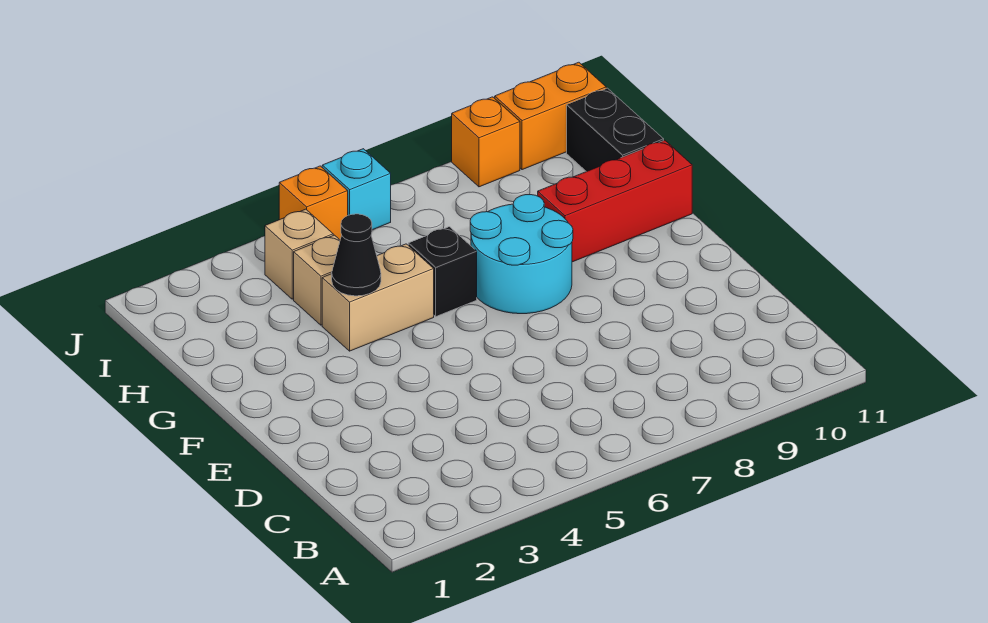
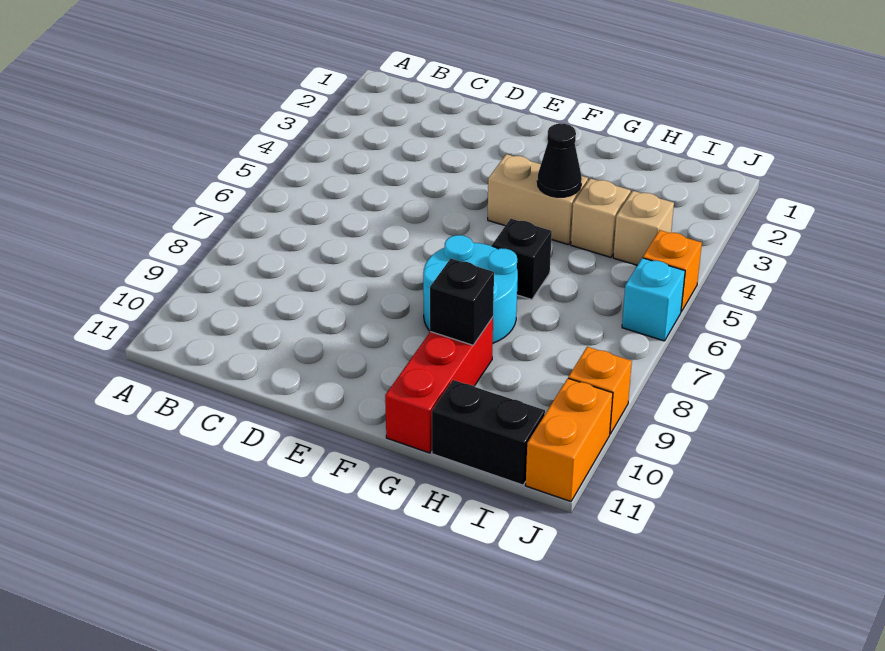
tan brick G4:G5 level 1 -> tan brick F4:G4 level 1
none -> black brick G9 level 2

